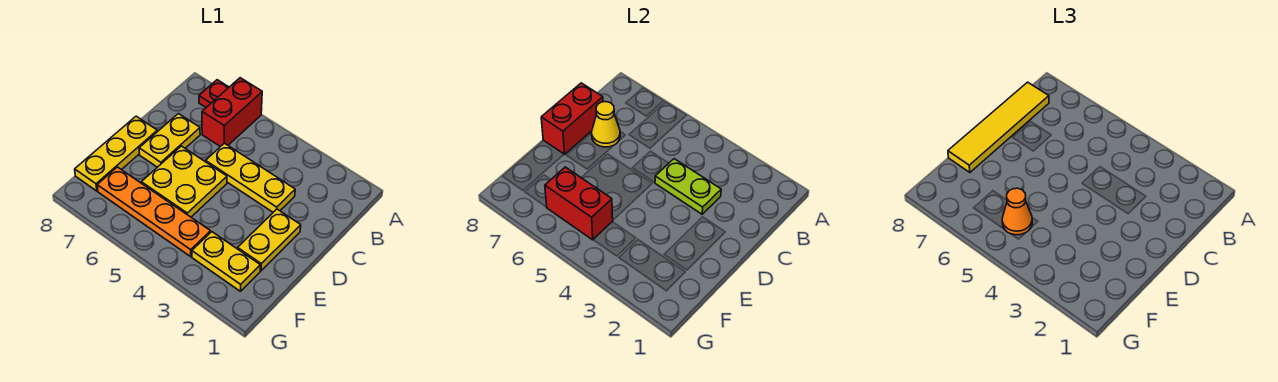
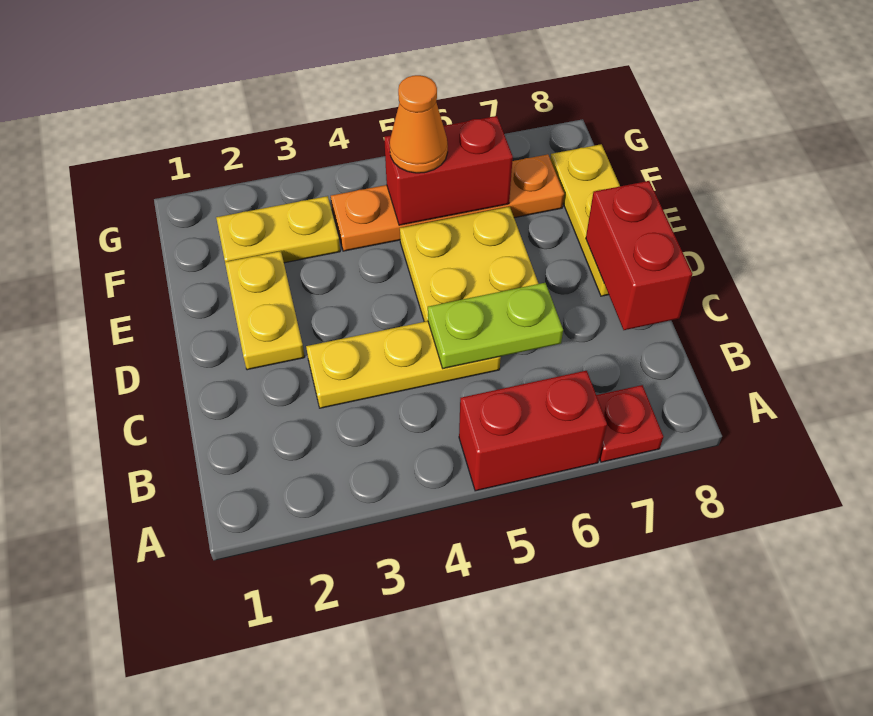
red brick A6:B6 level 1 -> red brick A5:A6 level 1
yellow tile B8:E8 level 3 -> none
lime plate C3:C4 level 2 -> lime plate C5:C6 level 2
yellow plate C7:D7 level 1 -> none
yellow cone C7 level 2 -> none

